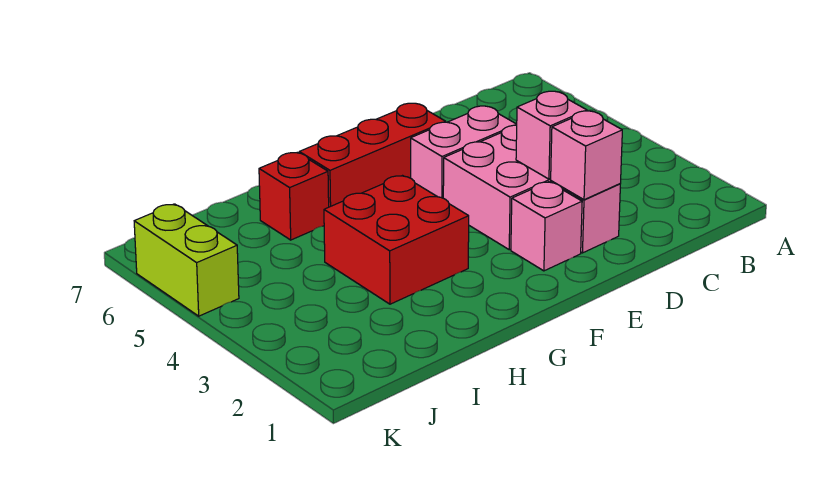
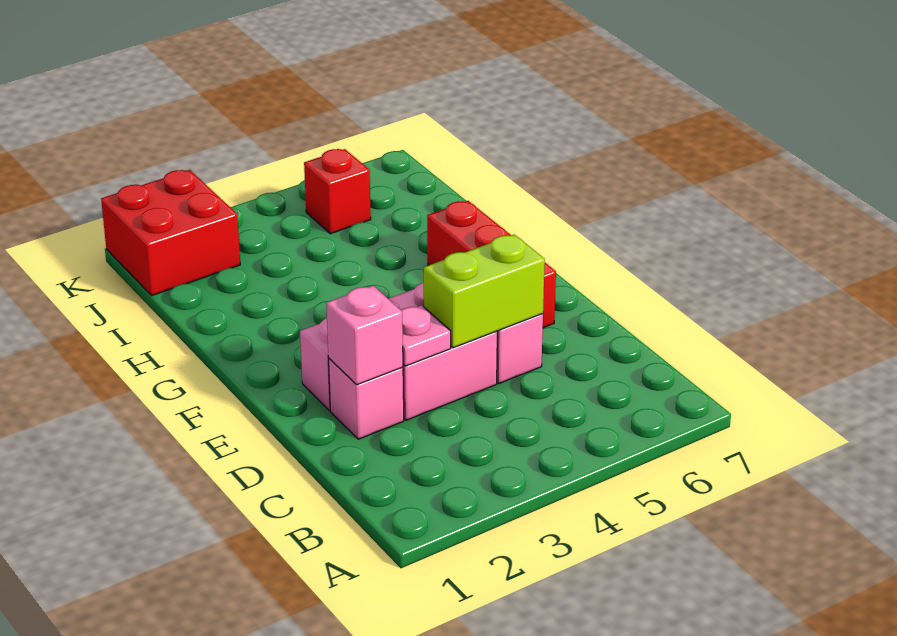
pink brick D3 level 2 -> pink plate D3 level 2
red brick G3:H4 level 1 -> red brick J1:K2 level 1
red brick H6 level 1 -> red brick J5 level 1
lime brick K5:K6 level 1 -> lime brick D4:D5 level 2

